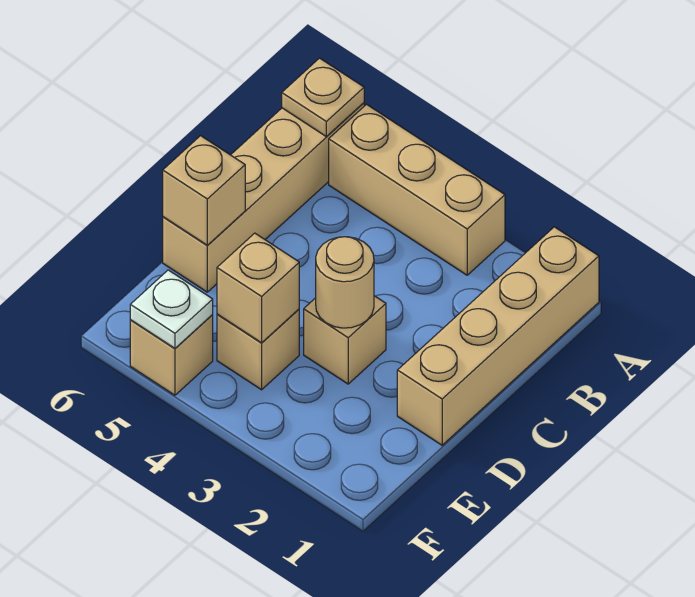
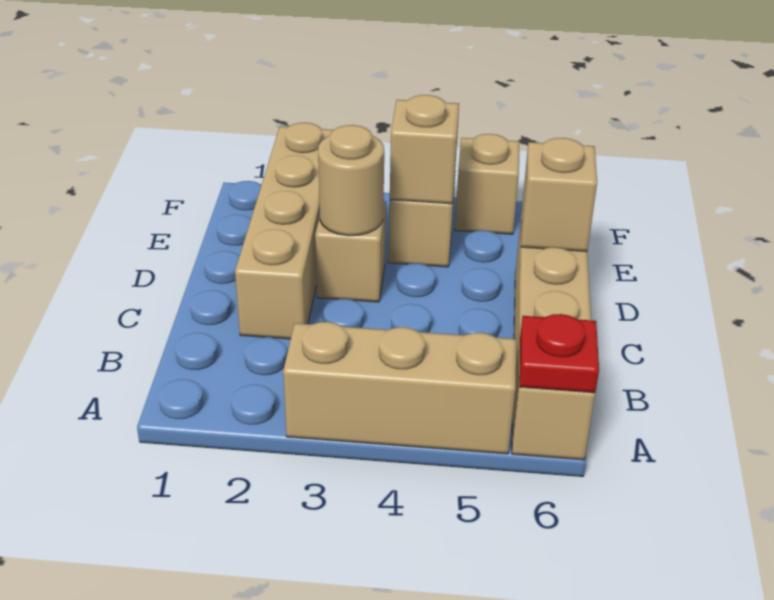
tan brick A1:D1 level 1 -> tan brick C2:F2 level 1
tan plate A6 level 2 -> red plate A6 level 2
white plate F5 level 2 -> none

